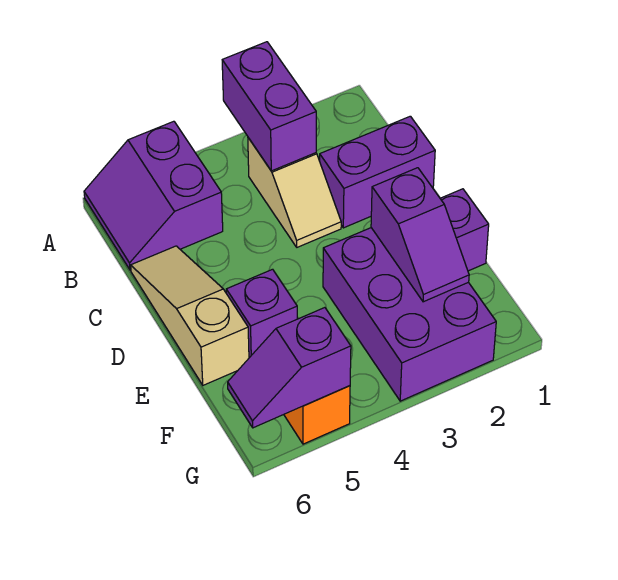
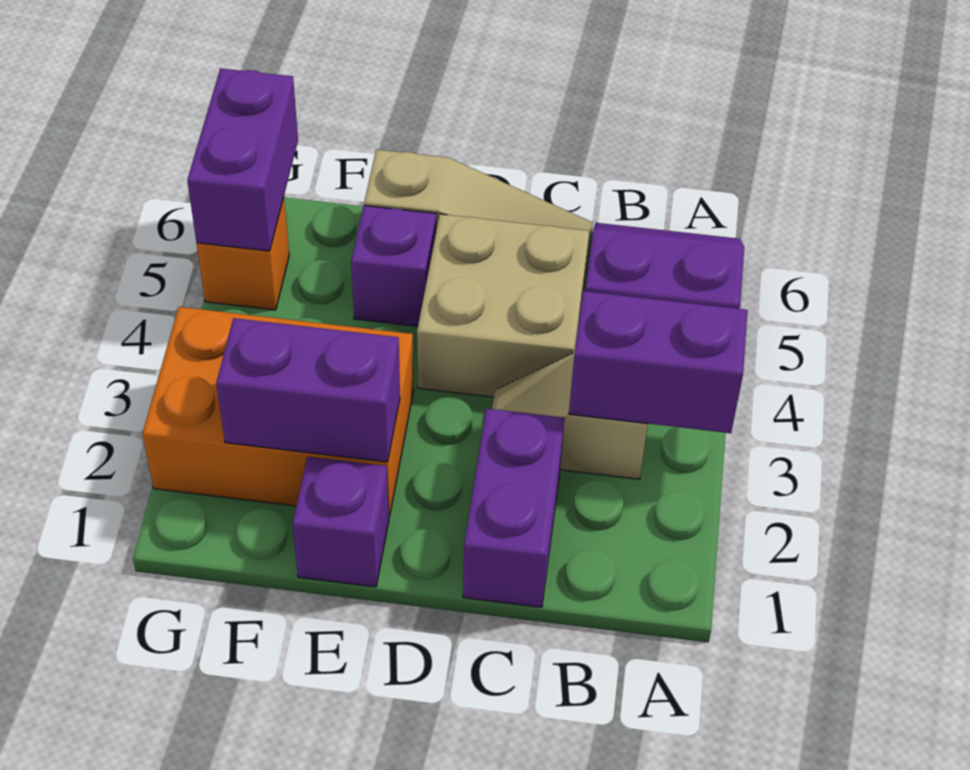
none -> tan brick C4:D5 level 1
purple brick E2:G3 level 1 -> orange brick E2:G3 level 1
purple slope E2:F2 level 2 top E -> purple brick E2:F2 level 2
purple slope G5:G6 level 2 top 5 -> purple brick G5:G6 level 2

